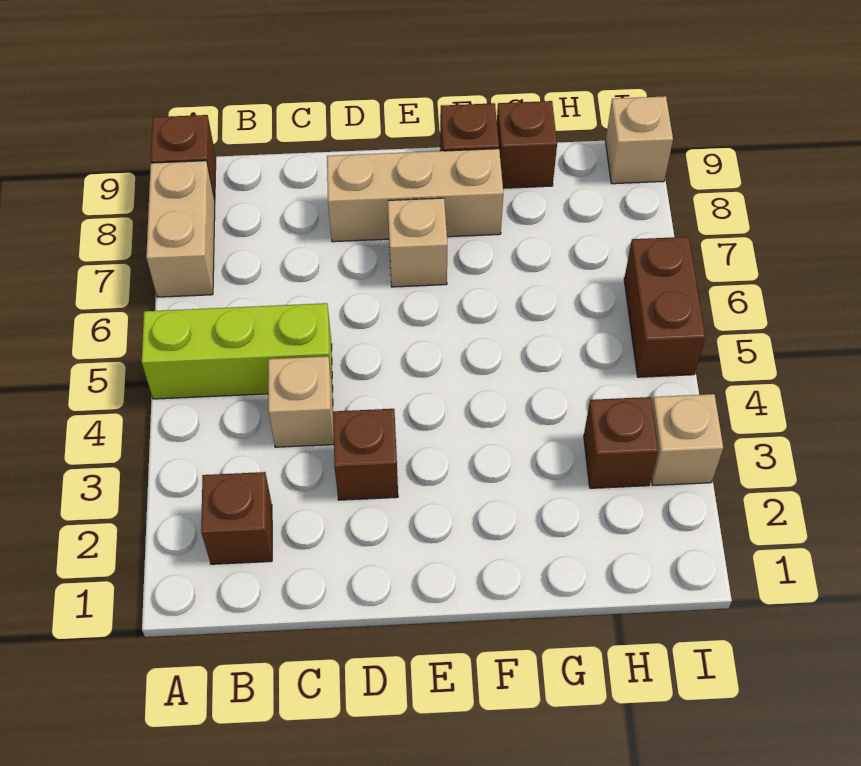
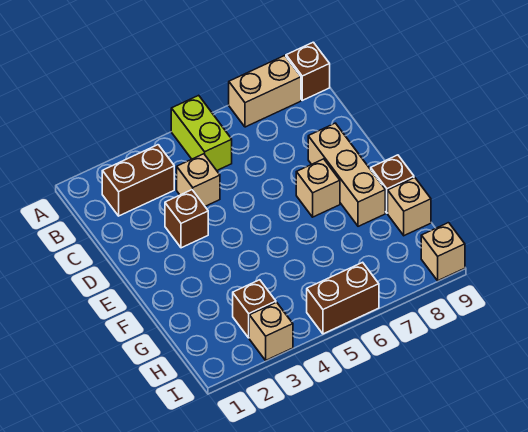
lime brick A5:C5 level 1 -> lime brick A5:B5 level 1
brown brick B2 level 1 -> brown brick B2:B3 level 1
brown brick G9 level 1 -> tan brick G9 level 1

